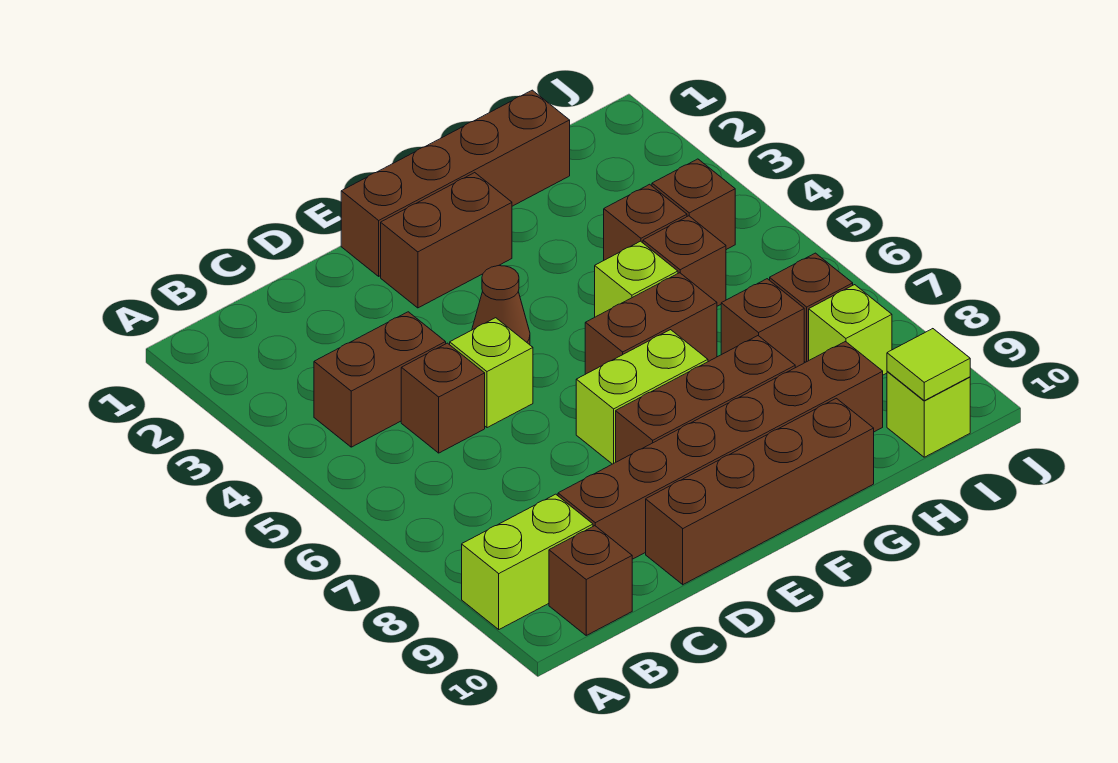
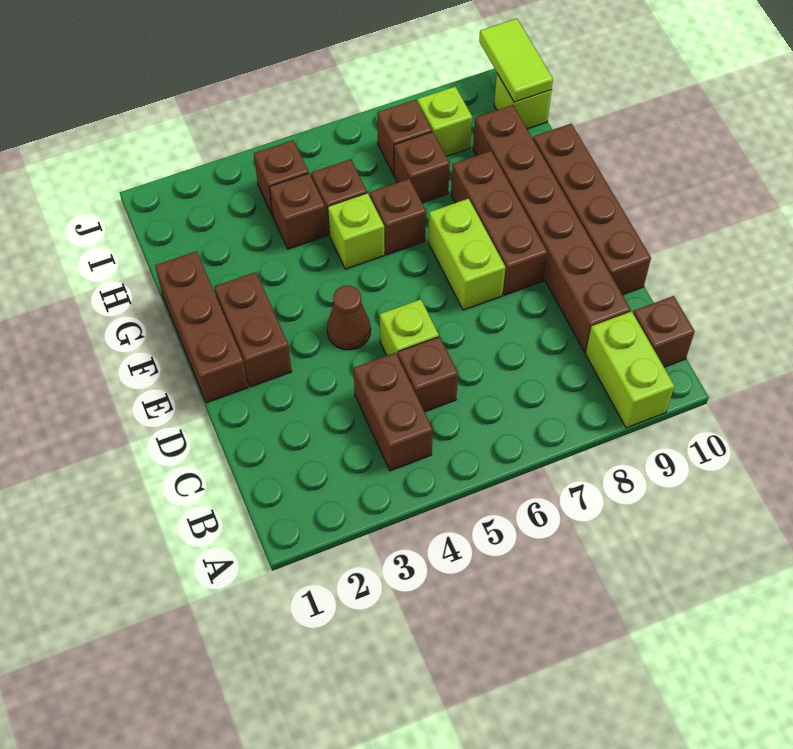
brown brick E1:H1 level 1 -> brown brick E1:G1 level 1
brown brick F6:G6 level 1 -> brown brick G6 level 1
lime tile I10 level 2 -> lime tile I10:J10 level 2

